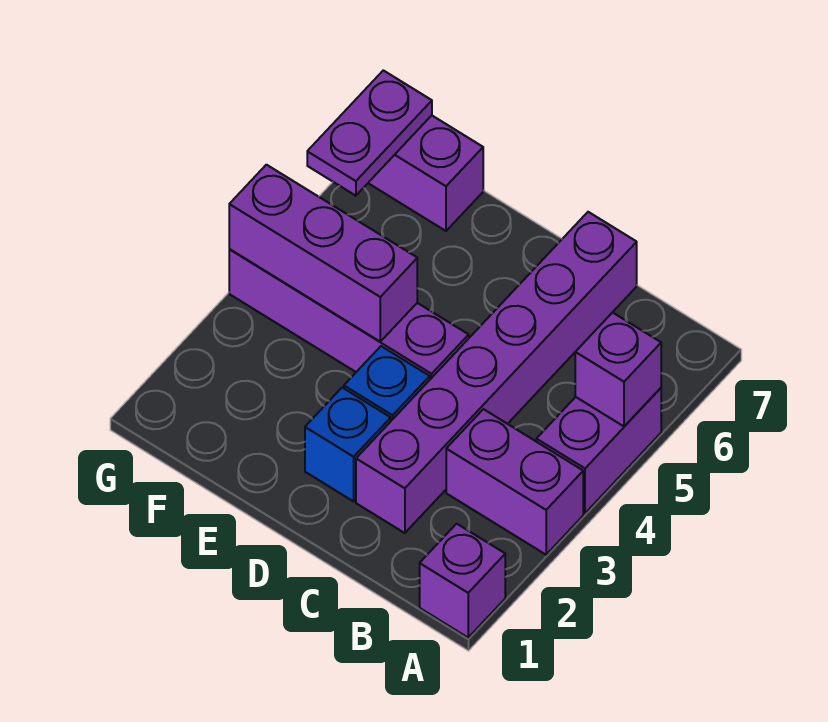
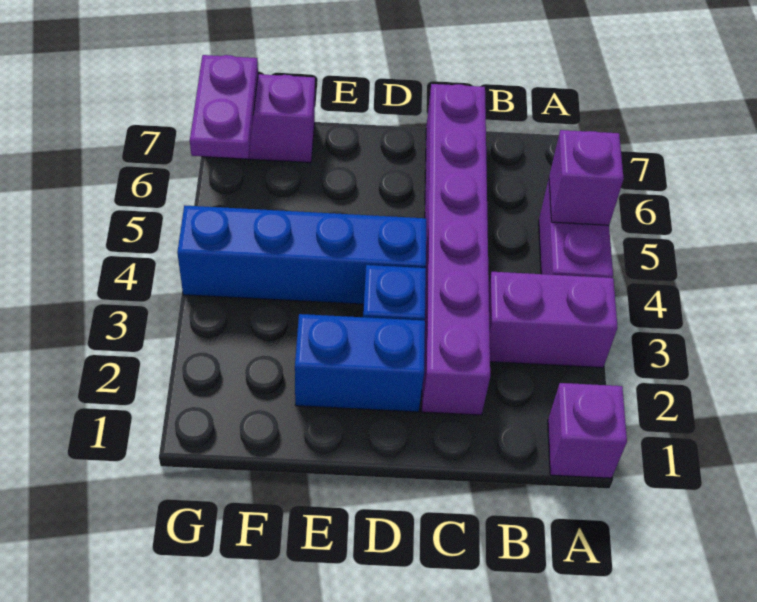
blue brick D2 level 1 -> blue brick D2:E2 level 1
purple brick D4:G4 level 1 -> blue brick D4:G4 level 1
purple brick E4:G4 level 2 -> none

